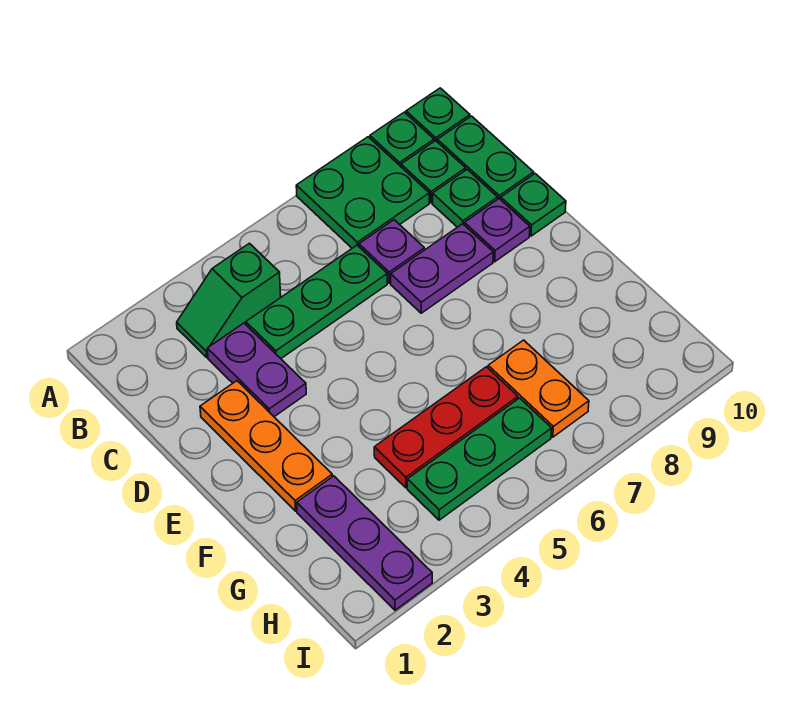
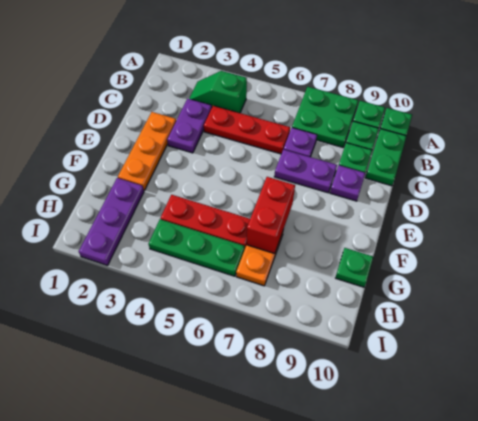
green plate C4:C6 level 1 -> red plate C4:C6 level 1
green plate D10 level 1 -> green plate G10 level 1
none -> red brick F7:G7 level 2

